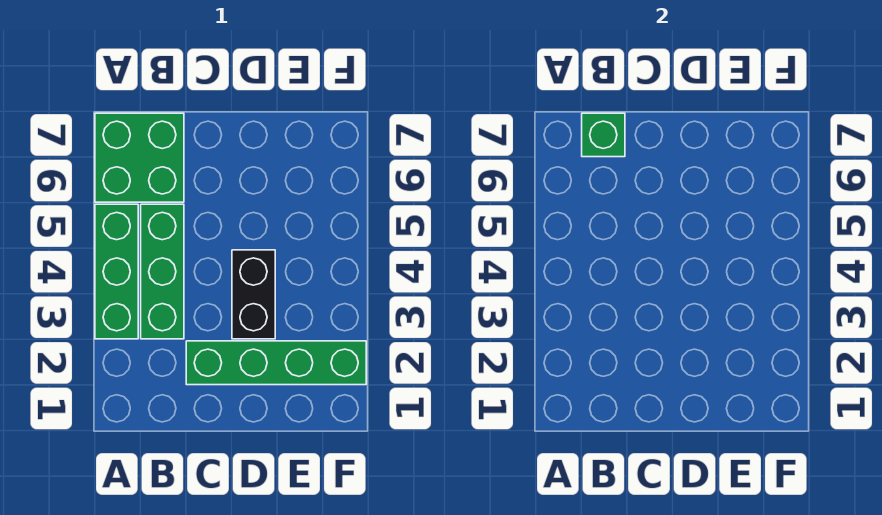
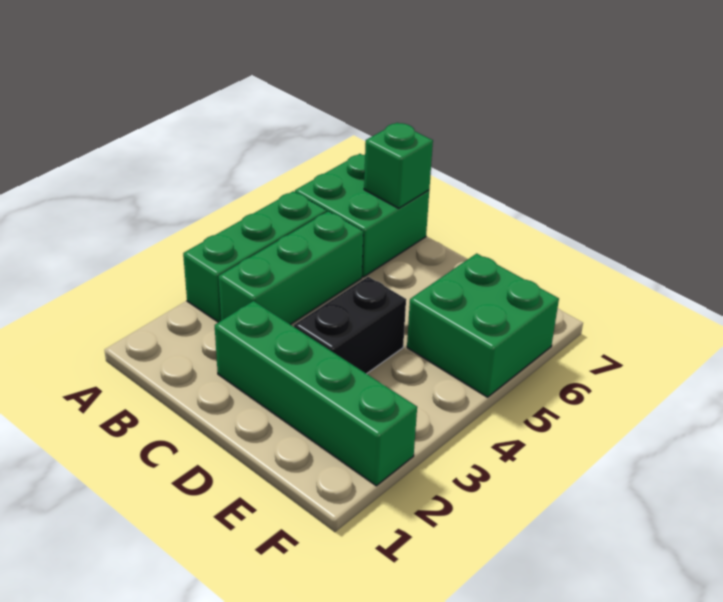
none -> green brick E5:F6 level 1

